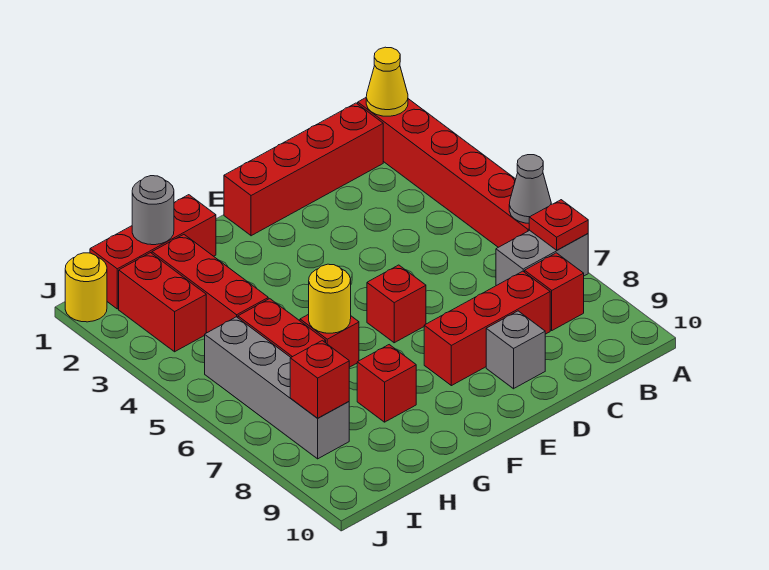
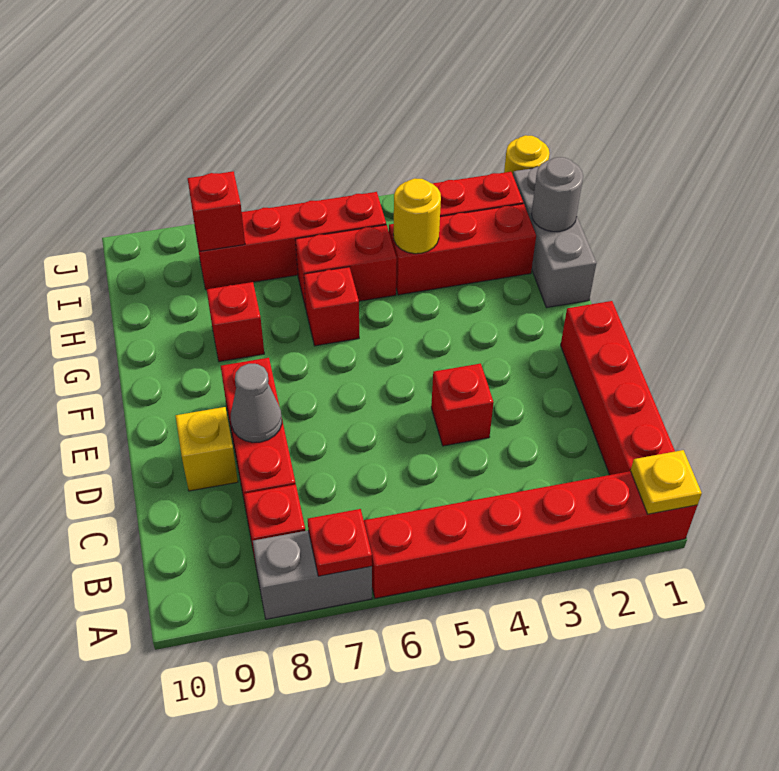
yellow cone A1 level 2 -> yellow plate A1 level 2
grey cone A6 level 2 -> grey cone D8 level 2
grey brick A7:B7 level 1 -> grey brick A7:A8 level 1
grey brick D9 level 1 -> yellow brick D9 level 1
red brick E6 level 1 -> red brick D4 level 1
red brick G1:I1 level 1 -> grey brick G1:I1 level 1
yellow round brick G6 level 2 -> yellow round brick H4 level 2
grey brick I5:I8 level 1 -> red brick I5:I8 level 1

